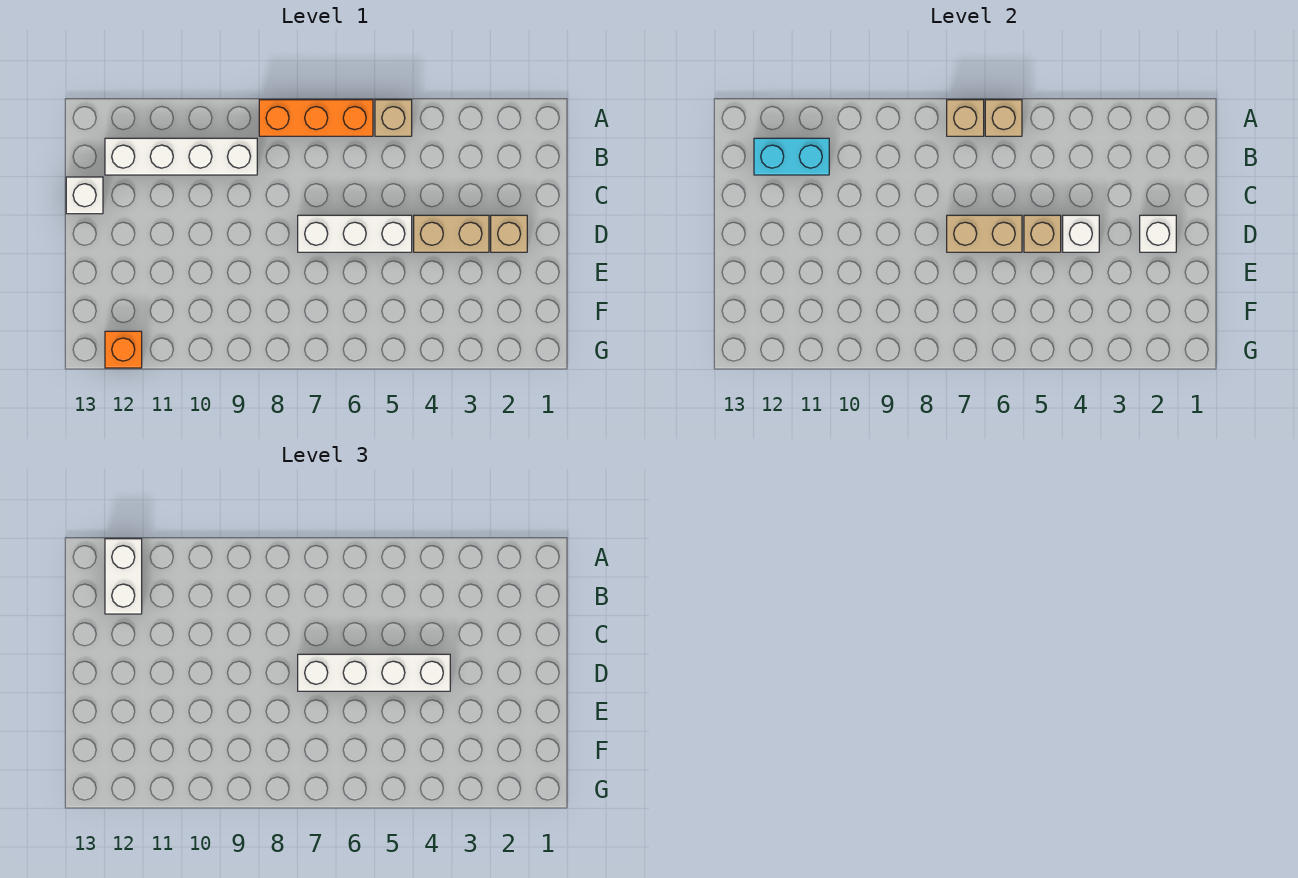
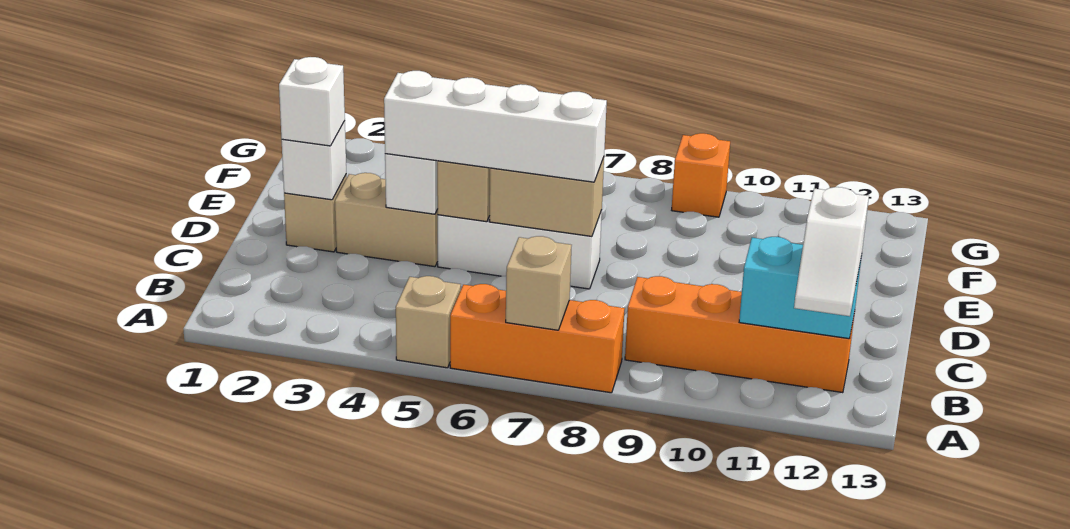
tan brick A6 level 2 -> none
white brick A12:B12 level 3 -> white slope A12:B12 level 3 top B
white brick B9:B12 level 1 -> orange brick B9:B12 level 1
white brick C13 level 1 -> white brick D2 level 3
orange brick G12 level 1 -> orange brick G9 level 1

